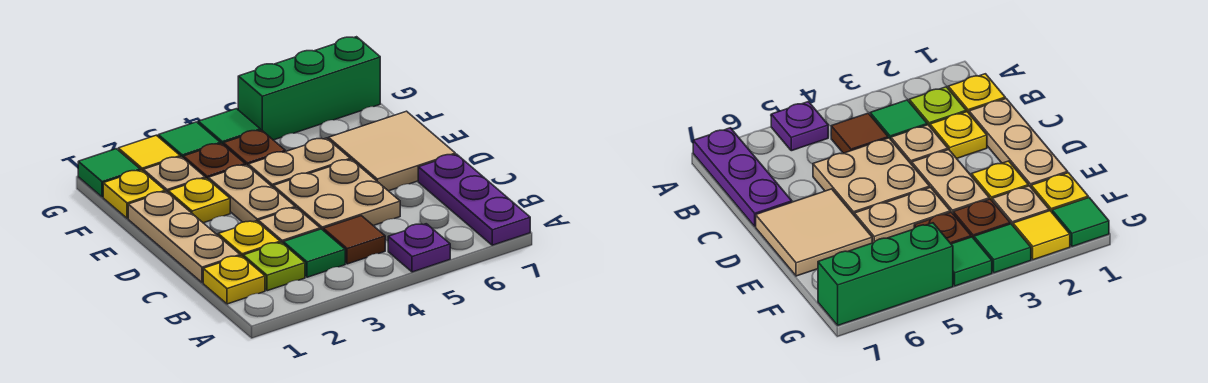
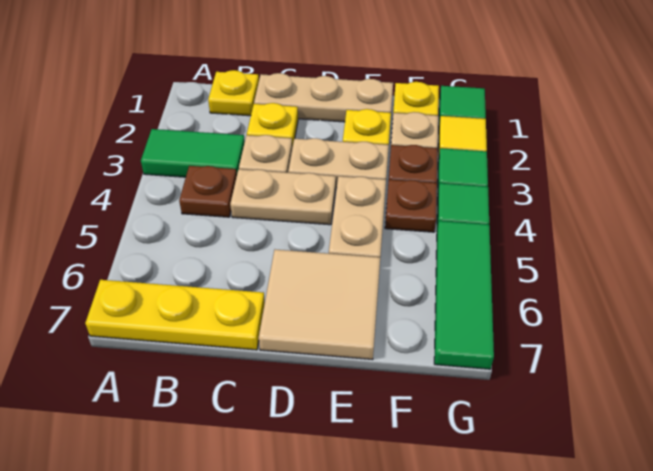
purple plate A5 level 1 -> none
purple plate A7:C7 level 1 -> yellow plate A7:C7 level 1
lime plate B2 level 1 -> none
green tile B3 level 1 -> green tile A3:B3 level 1
brown tile B4 level 1 -> brown plate B4 level 1
tan plate C4:D5 level 1 -> tan plate C4:D4 level 1
green brick G5:G7 level 1 -> green tile G5:G7 level 1

